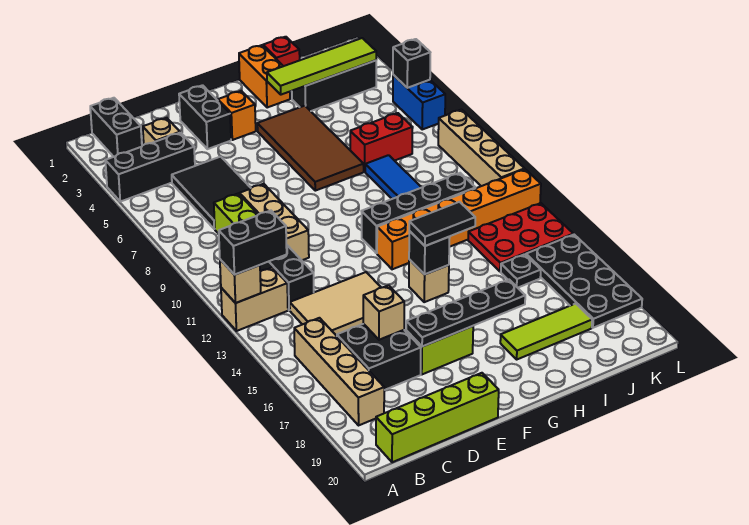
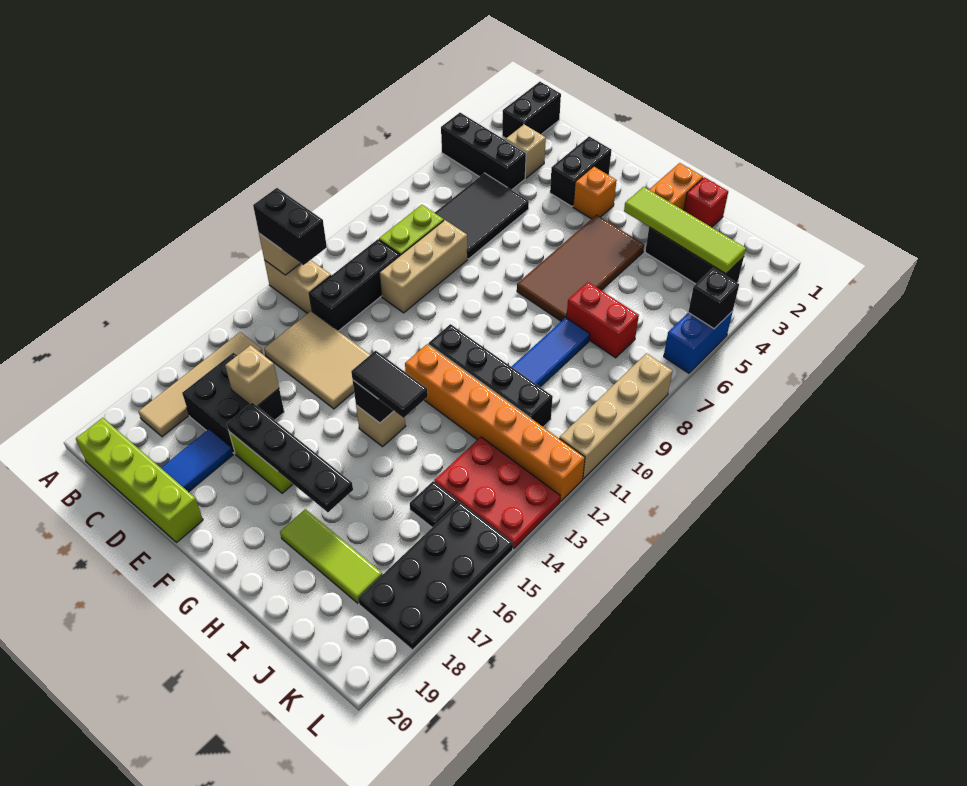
tan brick B15:B18 level 1 -> tan tile B15:B18 level 1
none -> blue tile D18:D19 level 1

